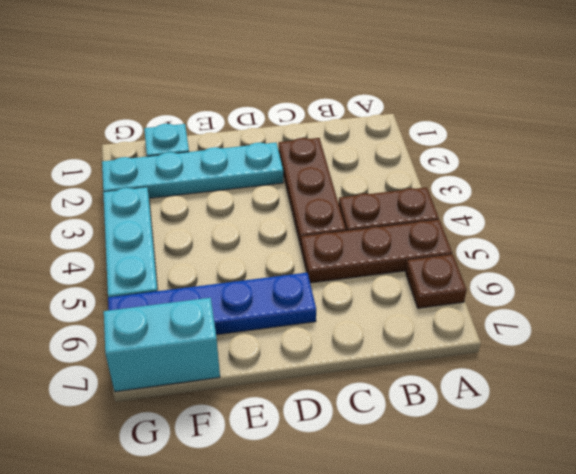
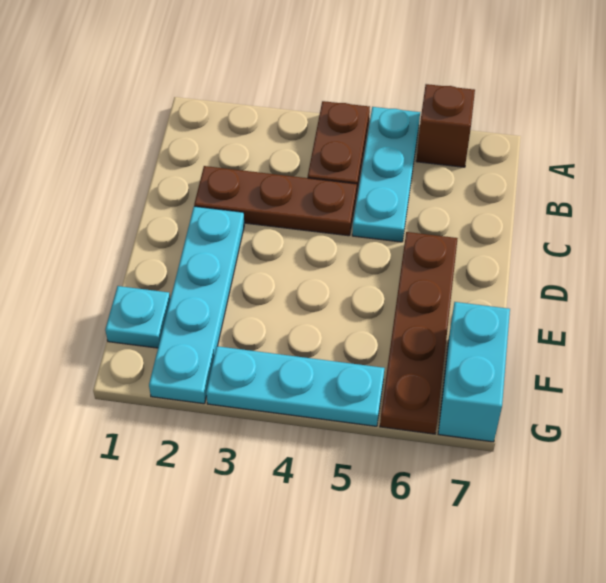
brown plate A5:C5 level 1 -> cyan plate A5:C5 level 1
brown plate A6 level 1 -> brown brick A6 level 1
blue plate D6:G6 level 1 -> brown plate D6:G6 level 1

